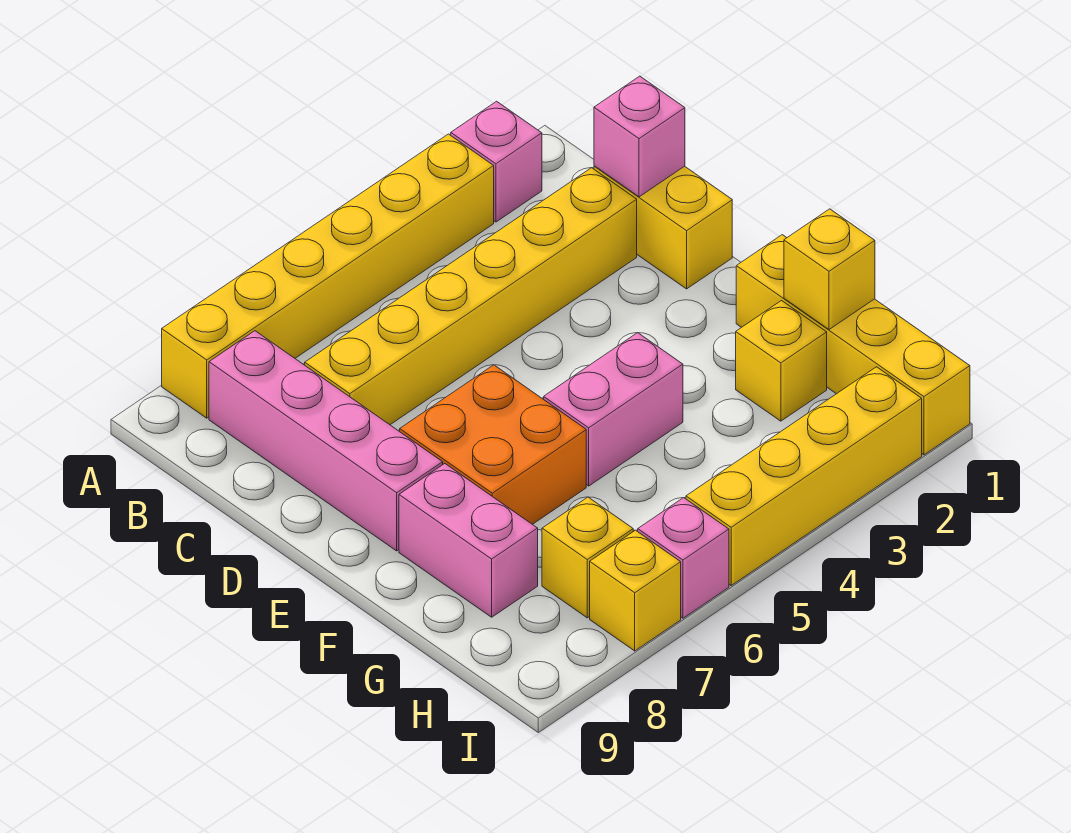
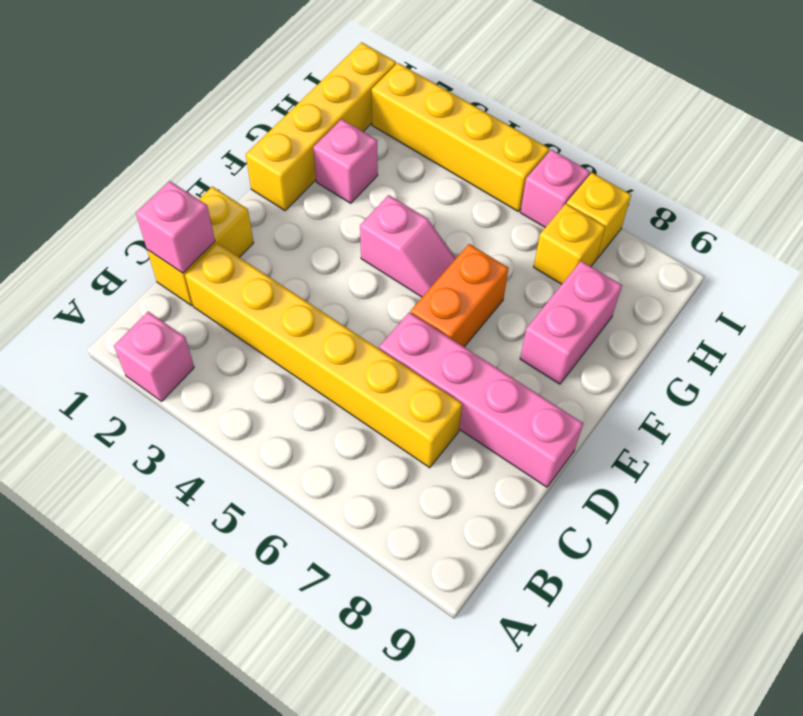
yellow brick A3:A8 level 1 -> none
pink brick B8:E8 level 1 -> pink brick D6:D9 level 1
orange brick E6:F7 level 1 -> orange brick E6:F6 level 1
pink brick F4:F5 level 1 -> pink slope F4:F5 level 1 top 4
yellow brick G1 level 2 -> none
yellow brick G2 level 1 -> pink brick G2 level 1

